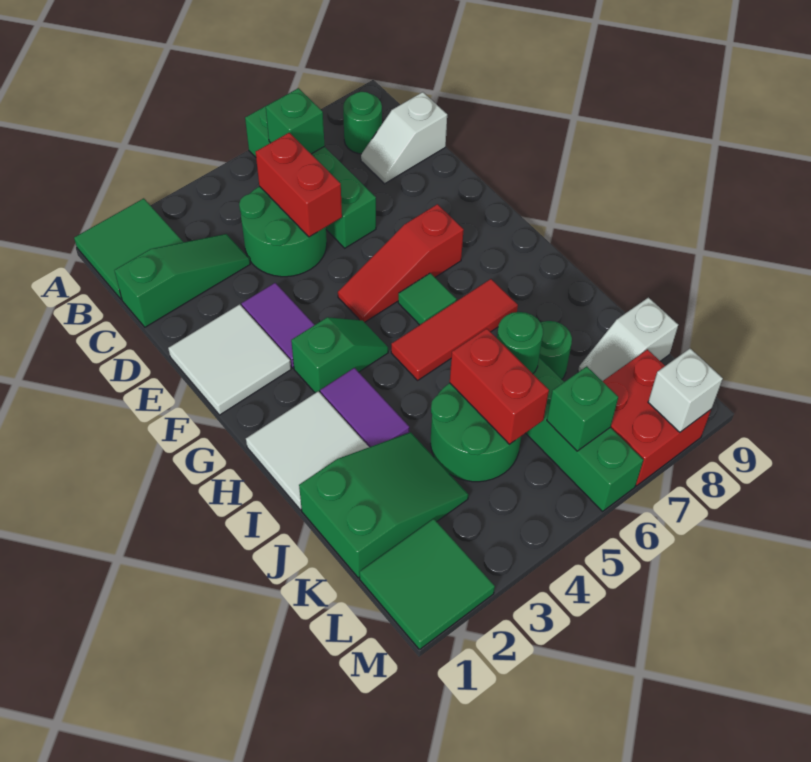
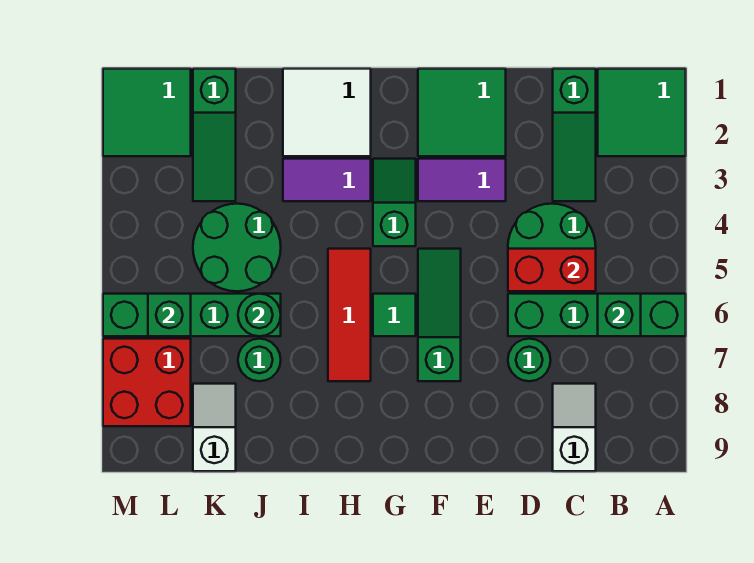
green round brick B8 level 1 -> green round brick D7 level 1
white tile E1:F2 level 1 -> green tile E1:F2 level 1
red slope F5:F7 level 1 top 7 -> green slope F5:F7 level 1 top 7
green slope G3:G4 level 1 top 3 -> green slope G3:G4 level 1 top 4
green slope J1:K3 level 1 top 1 -> green slope K1:K3 level 1 top 1
red brick J5:K5 level 2 -> none
white brick M8 level 2 -> none

